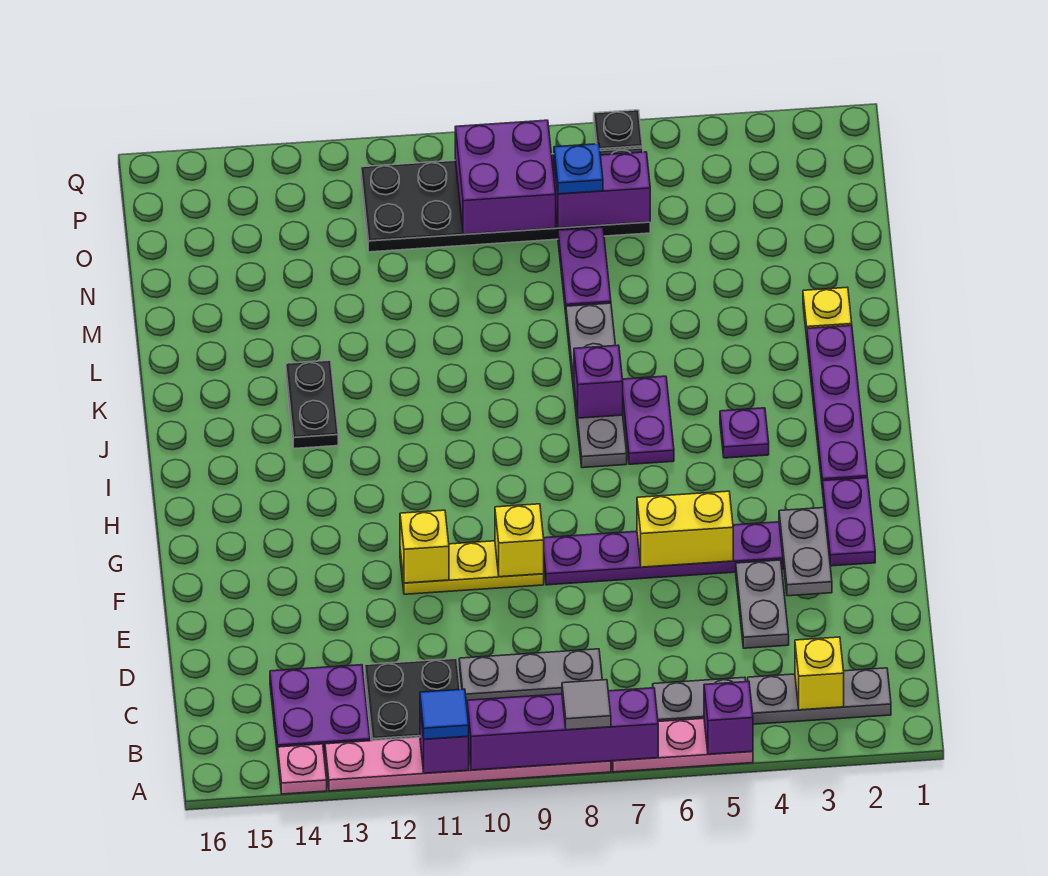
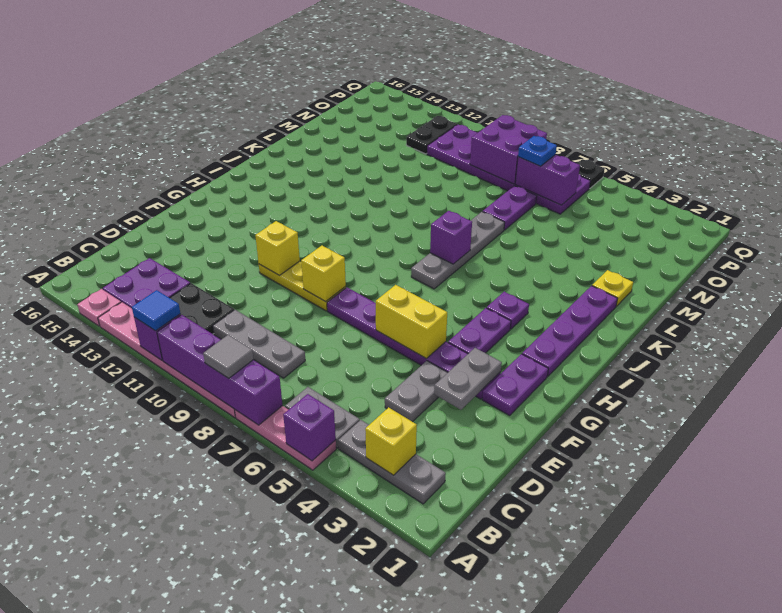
purple plate I6:J6 level 1 -> purple plate G4:H4 level 1
black plate J13:K13 level 1 -> black plate O12:P12 level 1
black plate O6:P11 level 1 -> purple plate O6:P11 level 1

